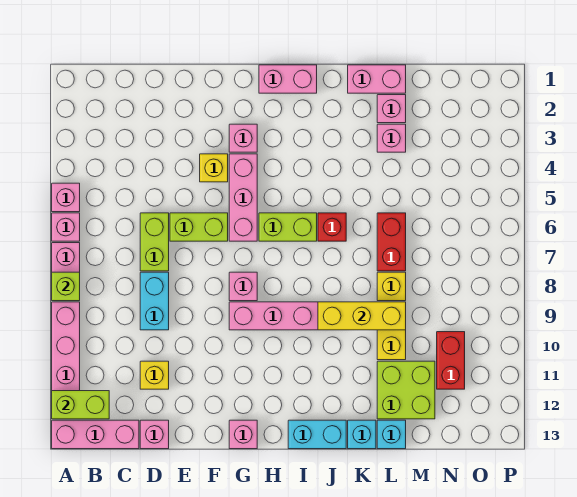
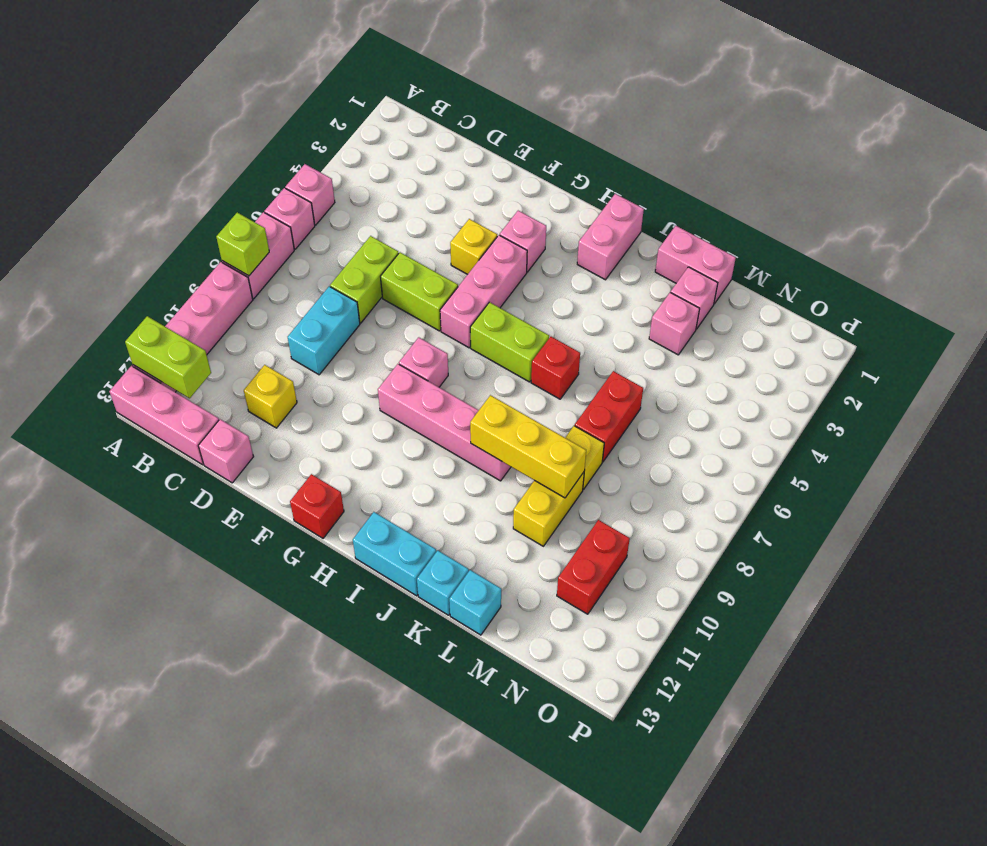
pink brick G13 level 1 -> red brick G13 level 1
pink brick H1:I1 level 1 -> pink brick I1:I2 level 1
lime brick L11:M12 level 1 -> none

